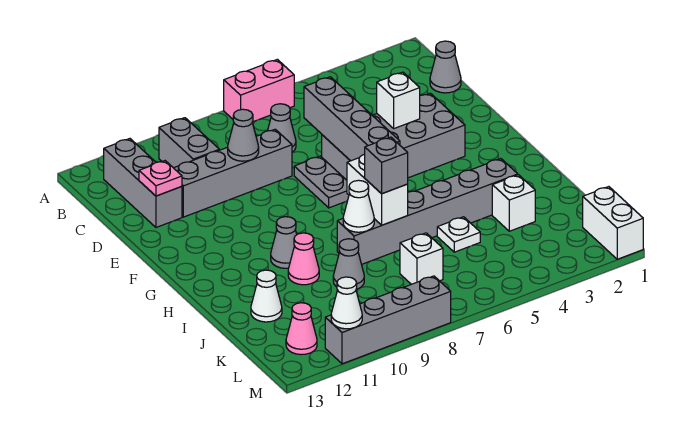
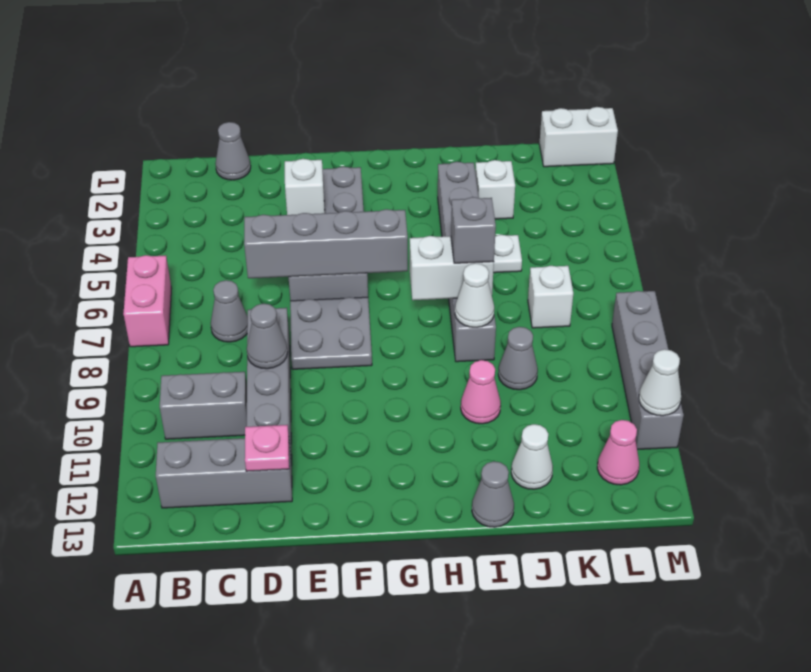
grey plate E7:F7 level 1 -> grey plate E7:F8 level 1
grey cone H10 level 1 -> grey cone I13 level 1

